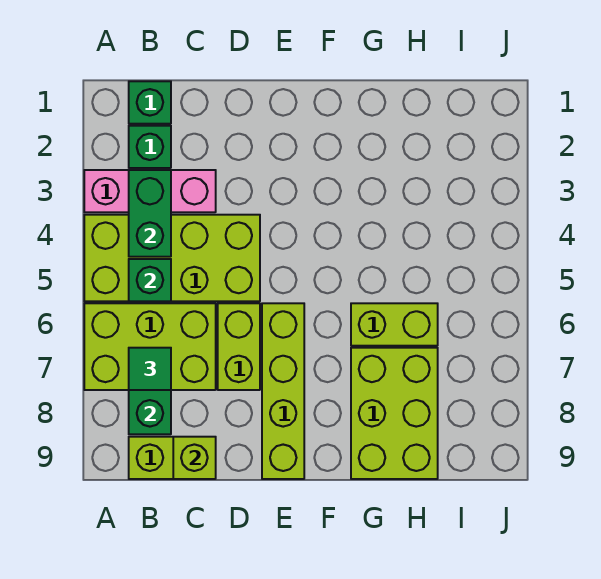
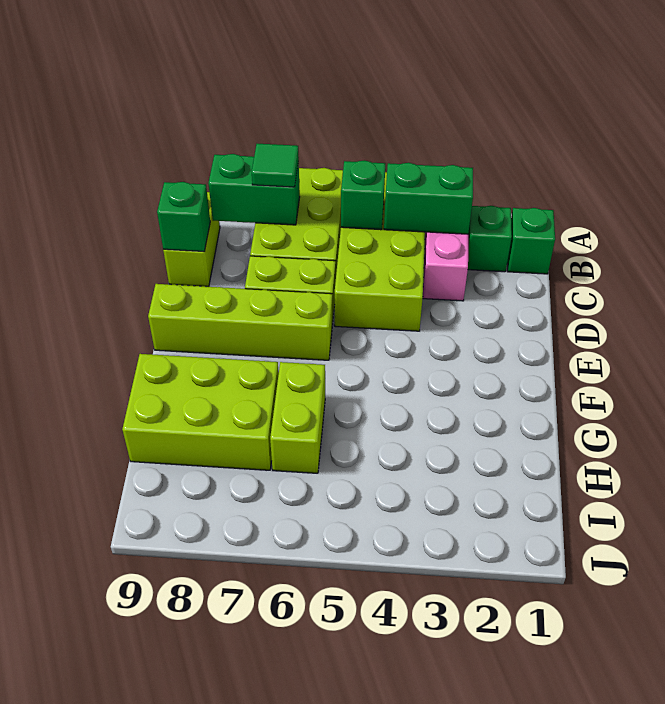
lime brick C9 level 2 -> green brick C9 level 2

